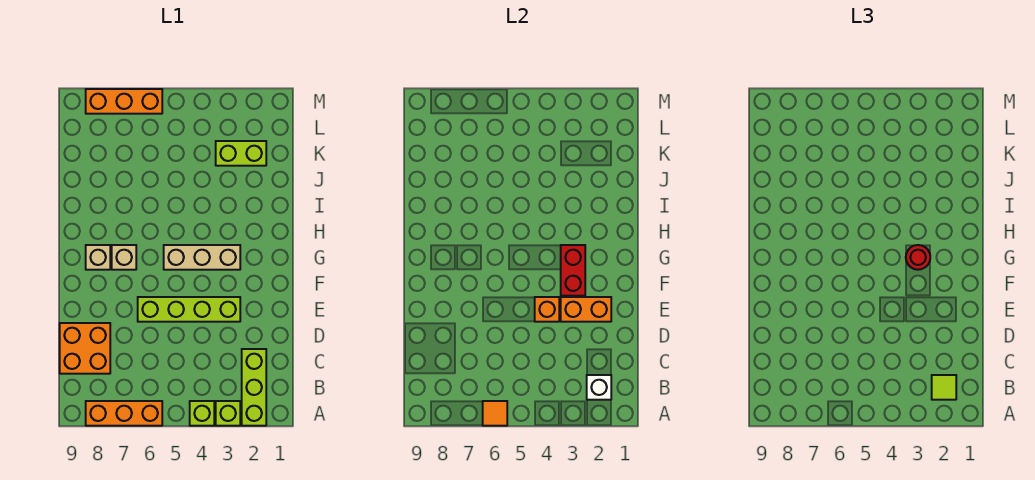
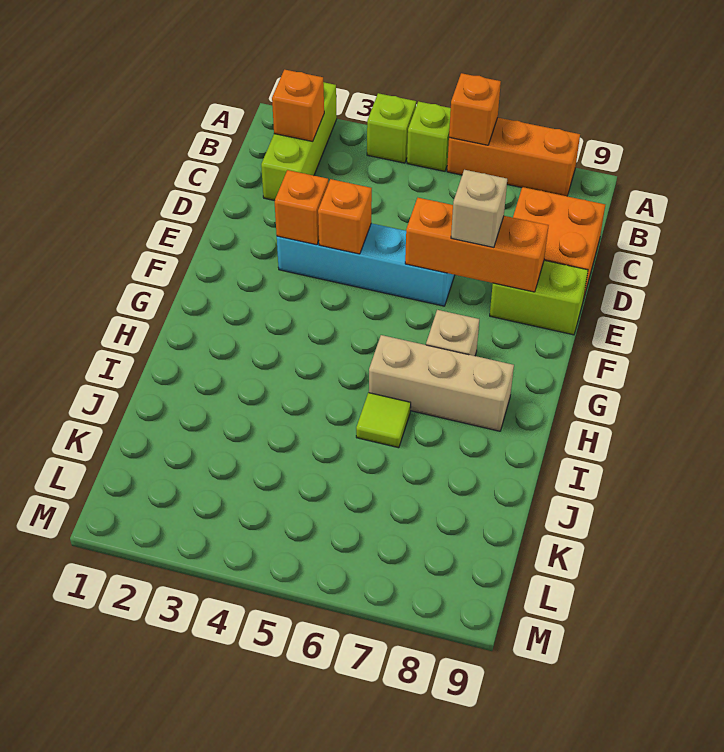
lime brick A3 level 1 -> lime brick A5 level 1
orange tile A6 level 2 -> orange brick A6 level 2
white brick B2 level 2 -> orange brick B2 level 2
lime tile B2 level 3 -> lime tile I6 level 1
orange brick E2:E3 level 2 -> orange brick E3 level 2
lime brick E3:E6 level 1 -> cyan brick E3:E6 level 1
red brick F3:G3 level 2 -> none
tan brick G3:G5 level 1 -> tan brick H6:H8 level 1
red round brick G3 level 3 -> none
tan brick G8 level 1 -> tan brick E7 level 3
lime brick K2:K3 level 1 -> lime brick E8:E9 level 1
orange brick M6:M8 level 1 -> orange brick E6:E8 level 2

